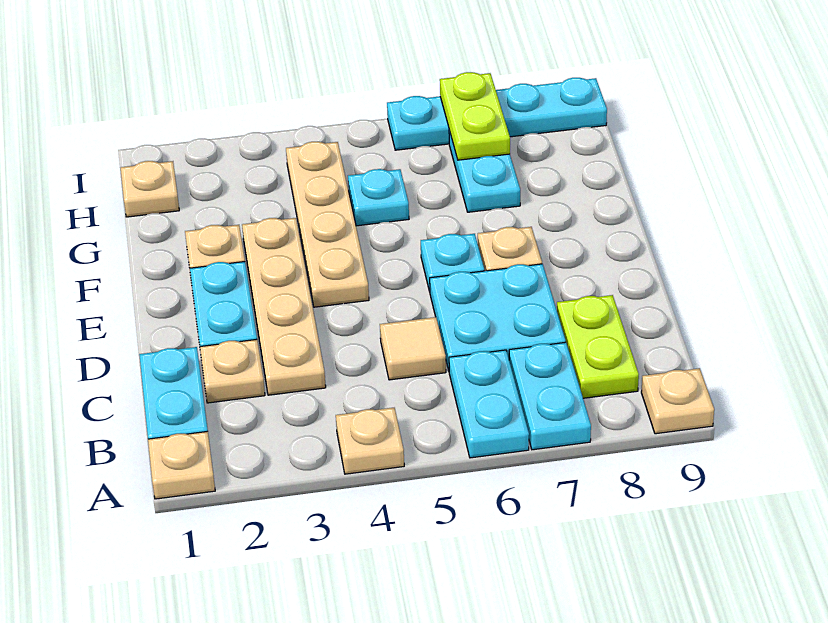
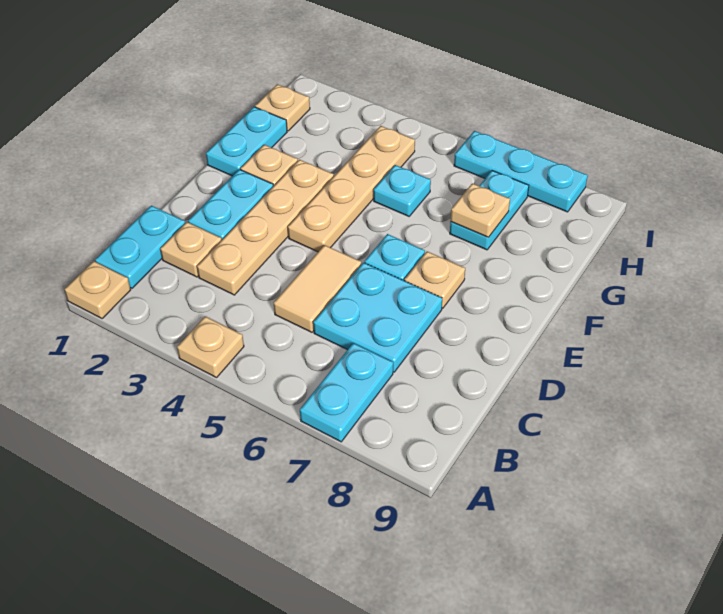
cyan plate A6:B6 level 1 -> cyan plate F1:G1 level 1
tan plate A9 level 1 -> tan plate G7 level 2
lime plate B8:C8 level 1 -> none
tan tile C5 level 1 -> tan tile C5:D5 level 1
lime plate H7:I7 level 2 -> none
cyan plate I6:I9 level 1 -> cyan plate I6:I8 level 1

